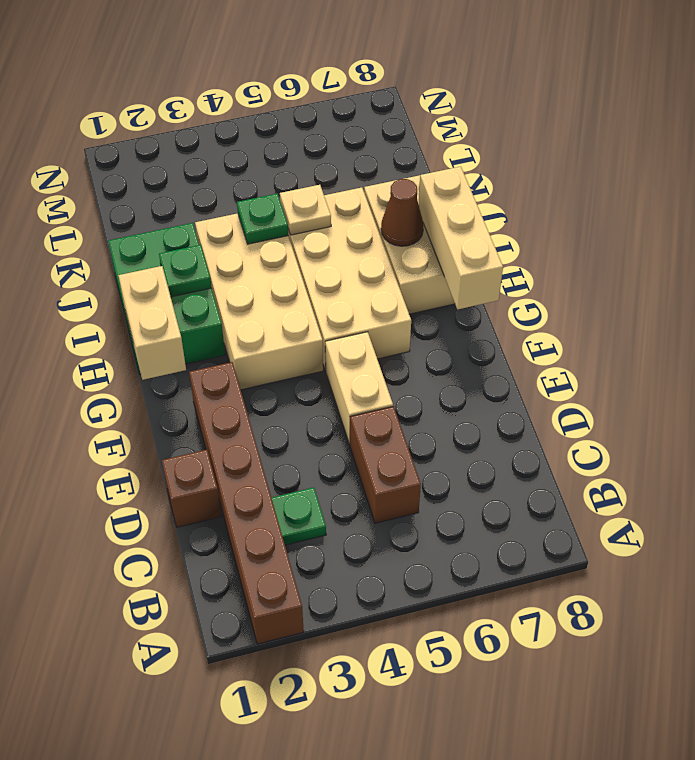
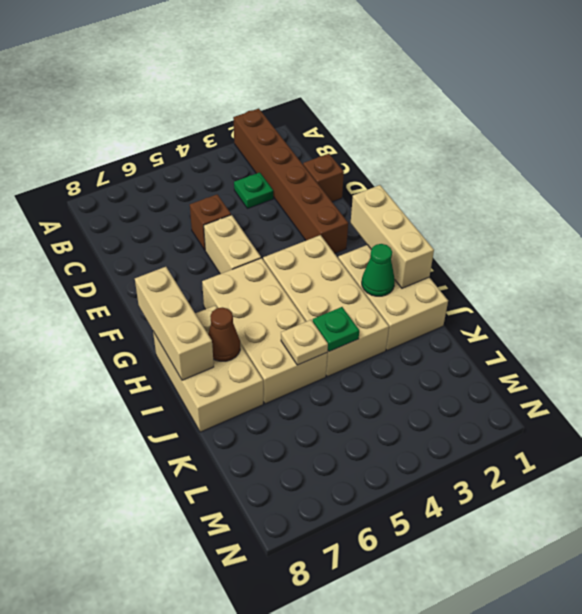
brown brick C5:D5 level 1 -> brown brick D5 level 1
tan brick G1:H1 level 2 -> tan brick G1:I1 level 2
green brick H1:J2 level 1 -> tan brick H1:J2 level 1
green plate I2 level 2 -> green cone I2 level 2

